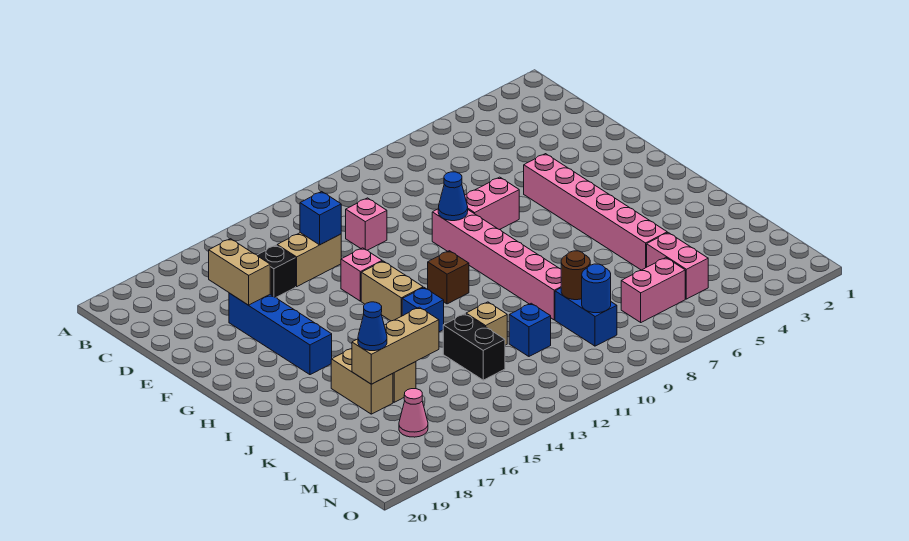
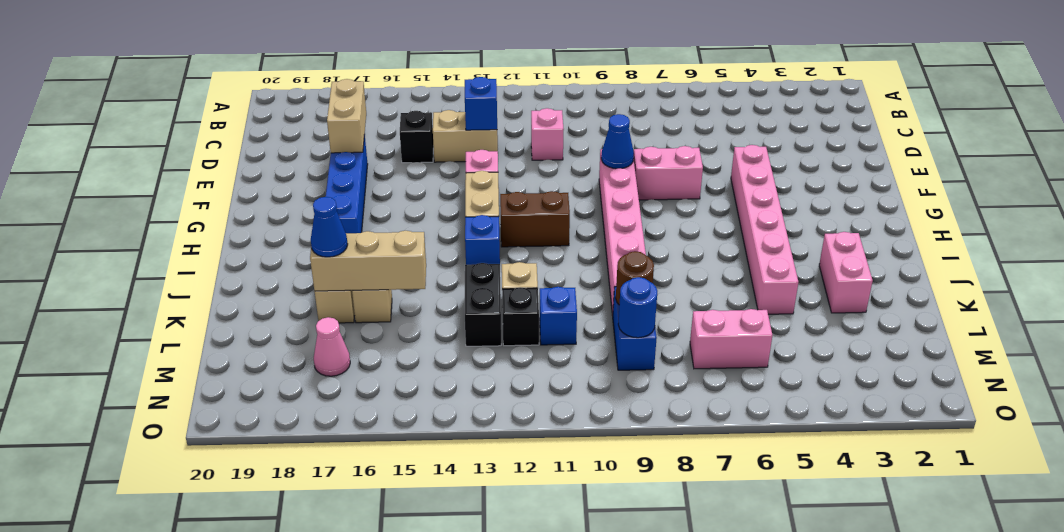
brown brick H11 level 1 -> brown brick H11:H12 level 1
pink brick L5:M5 level 1 -> pink brick J3:K3 level 1
none -> black brick L12 level 1

